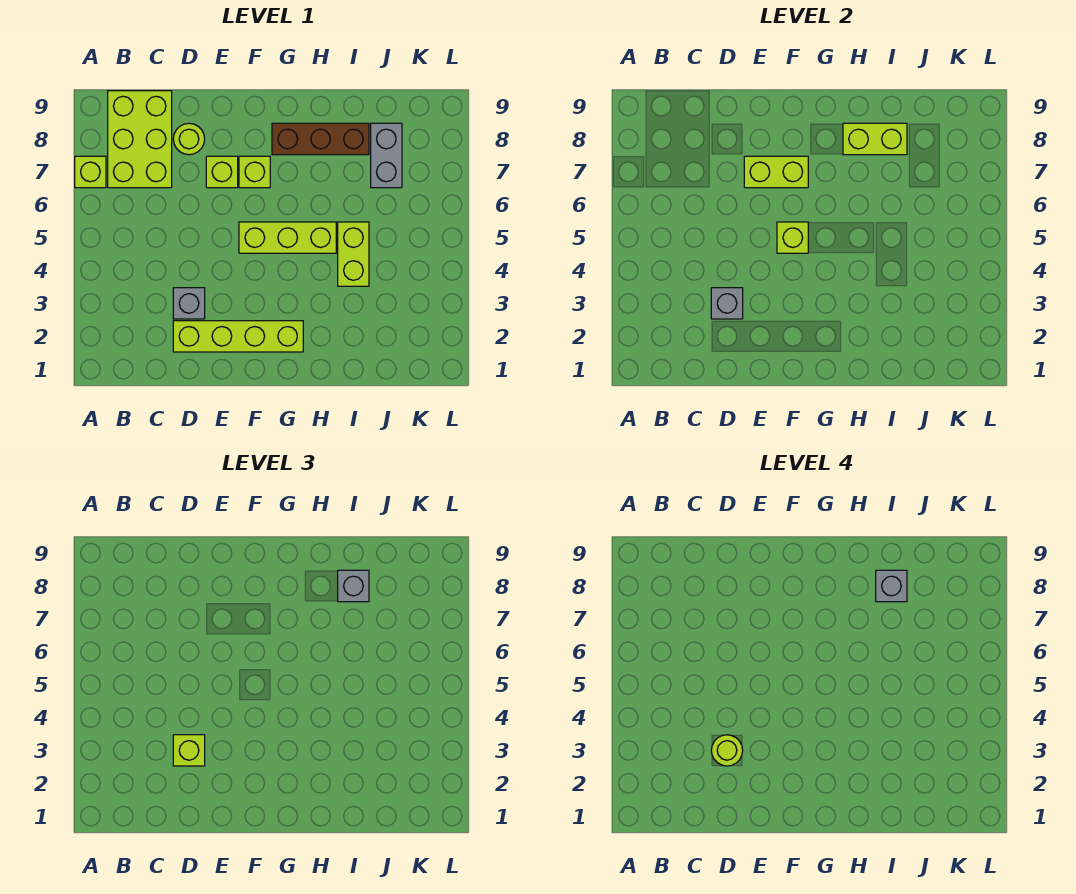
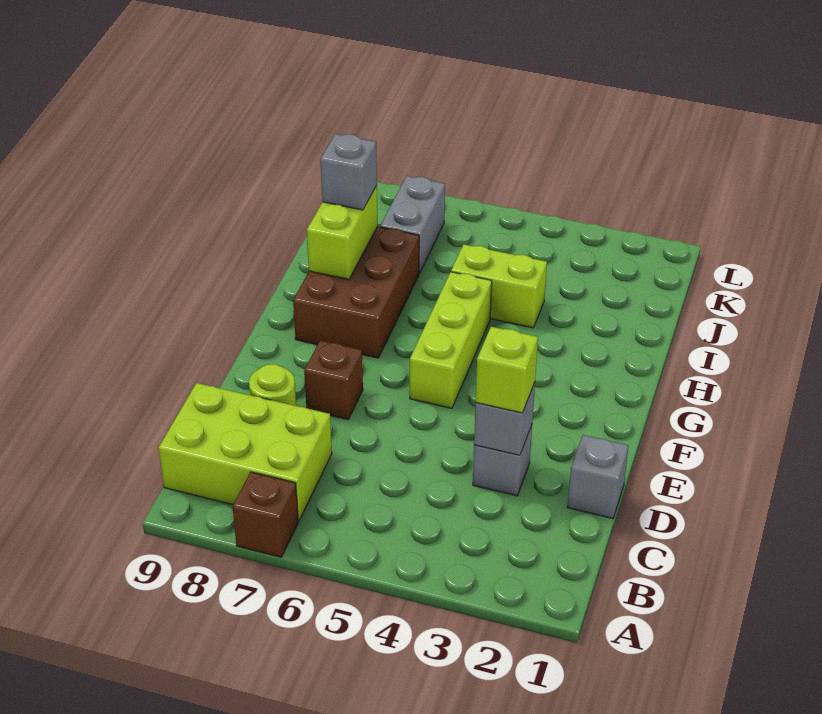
lime brick A7 level 1 -> brown brick A7 level 1
lime brick D2:G2 level 1 -> none
lime round brick D3 level 4 -> none
lime brick E7 level 1 -> brown brick E7 level 1
lime brick E7:F7 level 2 -> none
lime brick F5 level 2 -> none
lime brick F7 level 1 -> none
brown brick G8:I8 level 1 -> brown brick G7:I8 level 1
grey brick I8 level 4 -> grey brick D1 level 1
grey brick J7:J8 level 1 -> grey brick J7:K7 level 1

